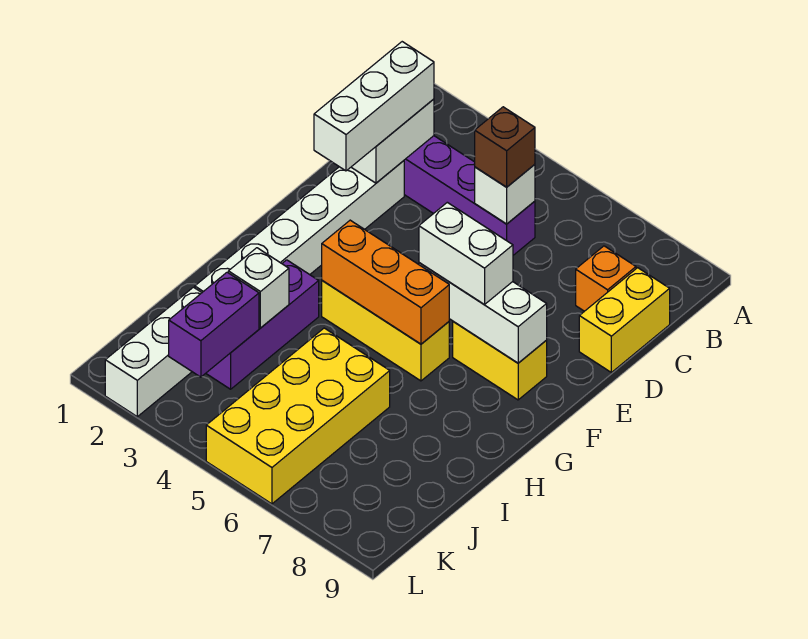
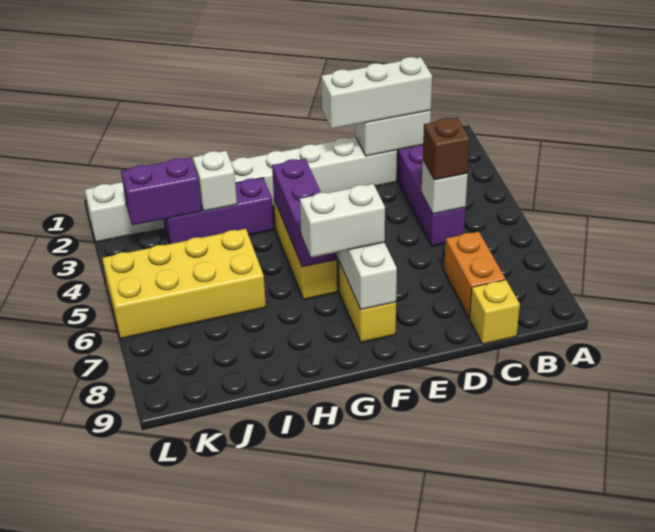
orange brick C8 level 1 -> orange brick C7:C8 level 1
yellow brick C9:D9 level 1 -> yellow brick C9 level 1
white brick F6:F7 level 3 -> white brick F7:G7 level 3
orange brick G4:G6 level 2 -> purple brick G4:G6 level 2

